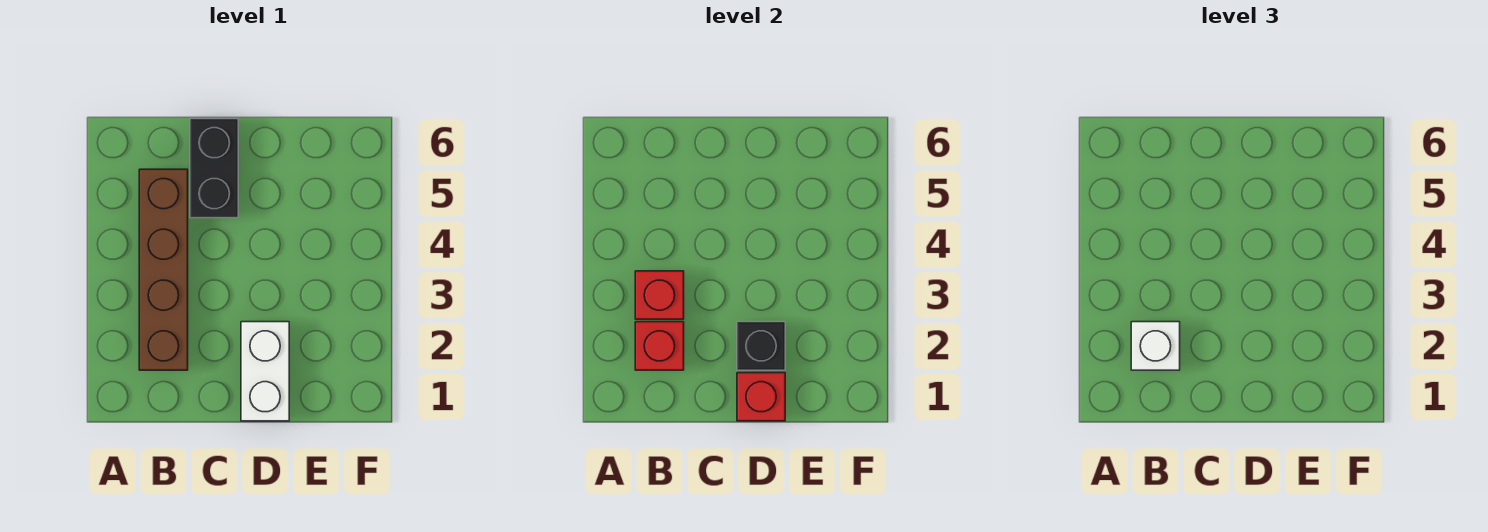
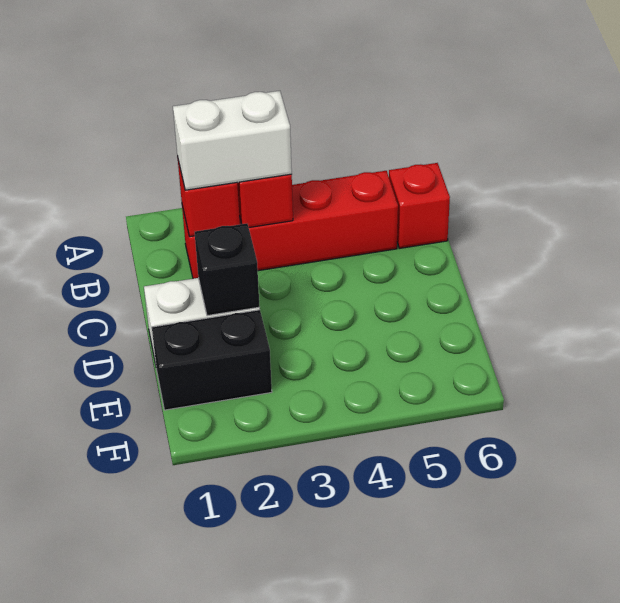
brown brick B2:B5 level 1 -> red brick B2:B5 level 1
white brick B2 level 3 -> white brick B2:B3 level 3
black brick C5:C6 level 1 -> black brick E1:E2 level 1
red brick D1 level 2 -> red brick B6 level 1

